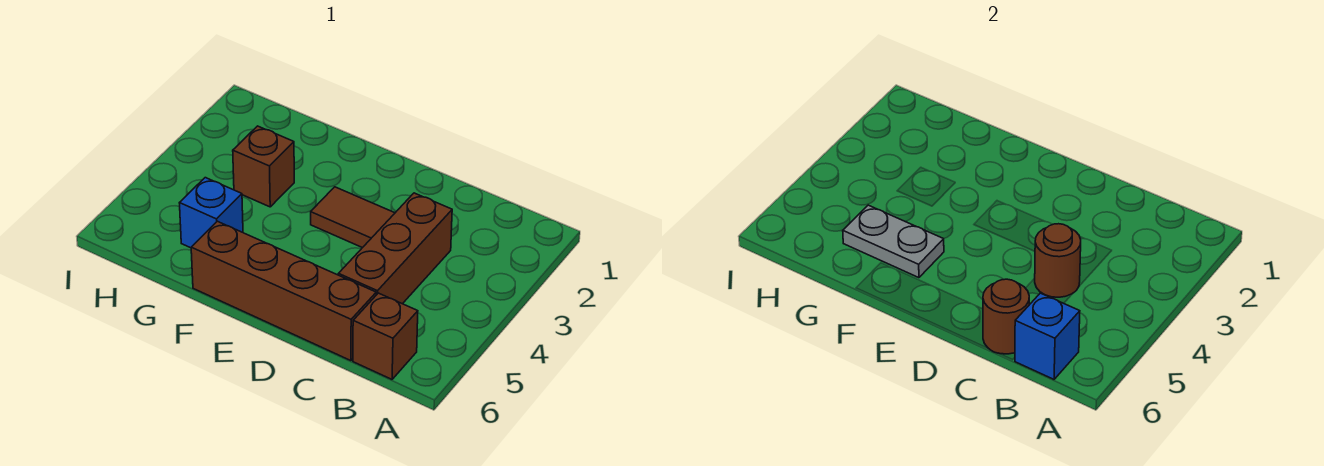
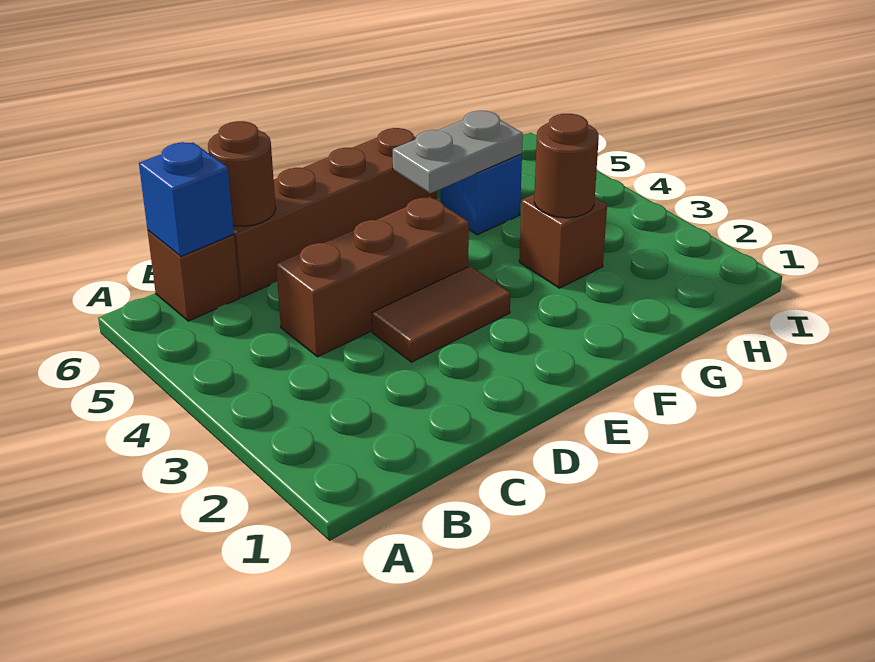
brown brick C3:C5 level 1 -> brown brick C4:E4 level 1
brown round brick C4 level 2 -> brown round brick G3 level 2

